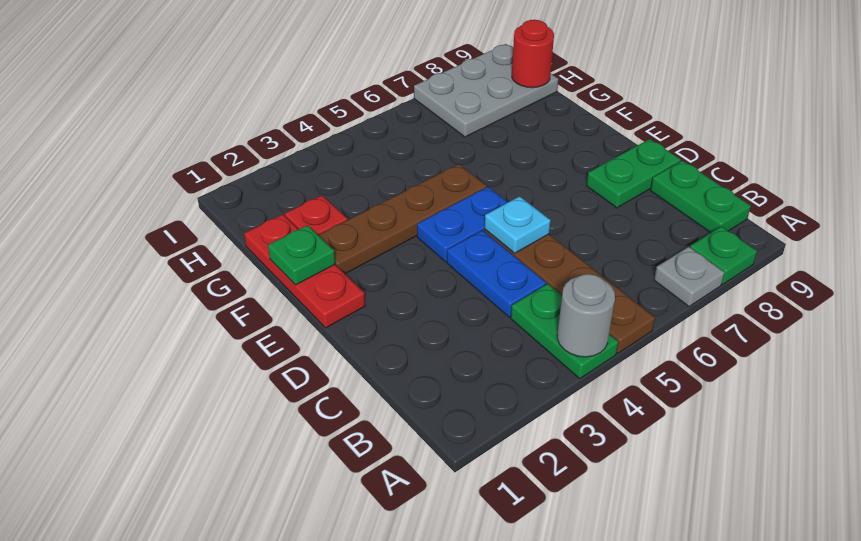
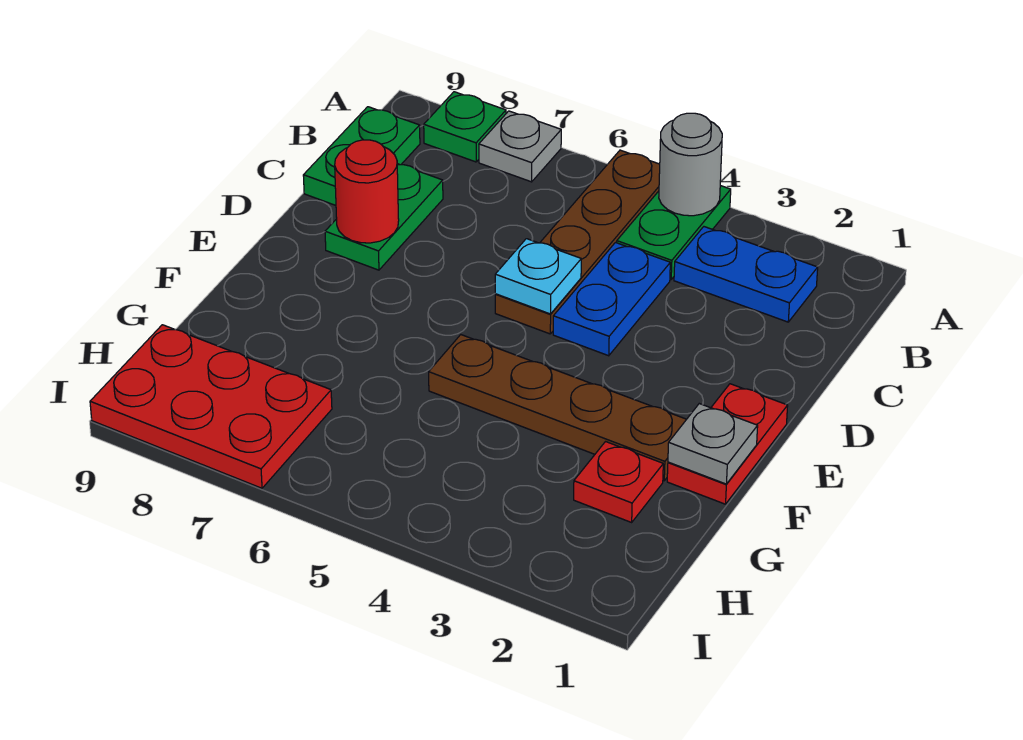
green plate D8:D9 level 1 -> green plate C8:D8 level 1
red plate E1:G1 level 1 -> red plate E1:F1 level 1
blue plate E4:E5 level 1 -> blue plate B2:B3 level 1
green plate F1 level 2 -> grey plate F1 level 2
grey plate H7:I9 level 1 -> red plate H7:I9 level 1
red round brick H9 level 2 -> red round brick D8 level 2

